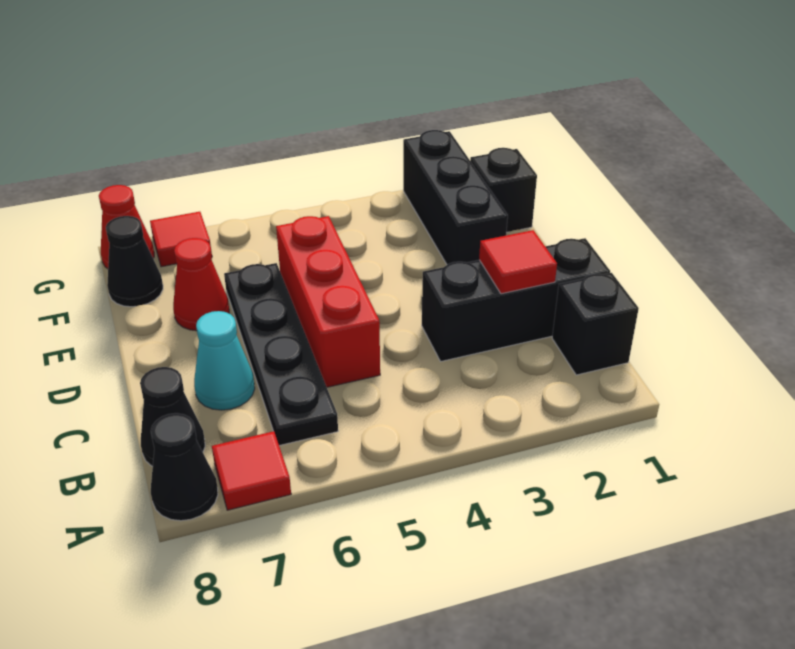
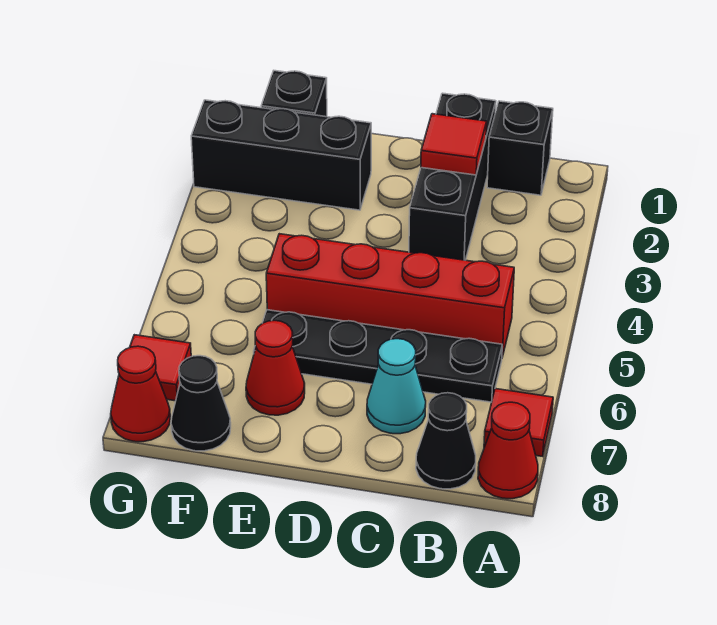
black cone A8 level 1 -> red cone A8 level 1
red brick C5:E5 level 1 -> red brick B5:E5 level 1

